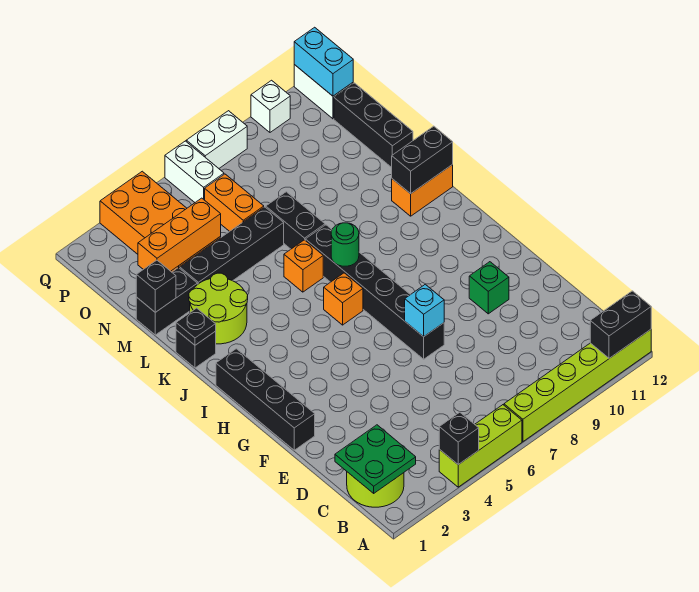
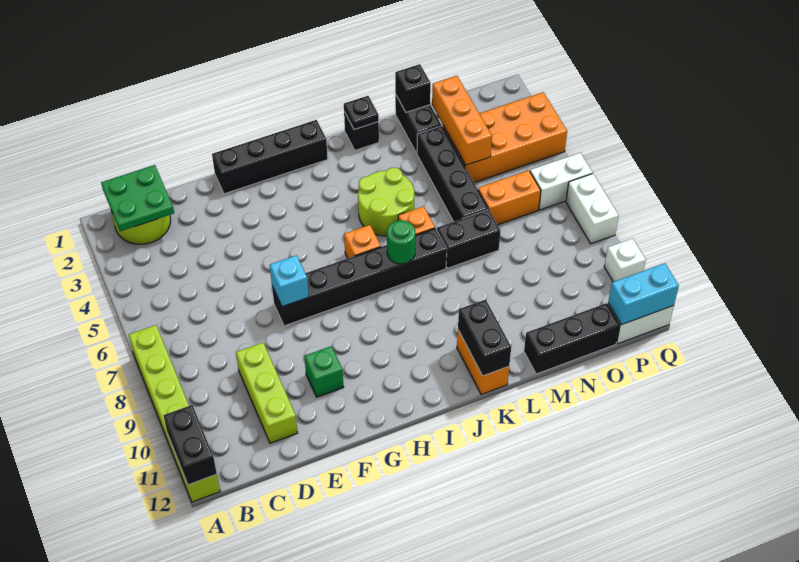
lime brick A4:A6 level 1 -> lime brick D9:D11 level 1
black brick A4 level 2 -> none
lime round brick K2:L3 level 1 -> lime round brick J4:K5 level 1

